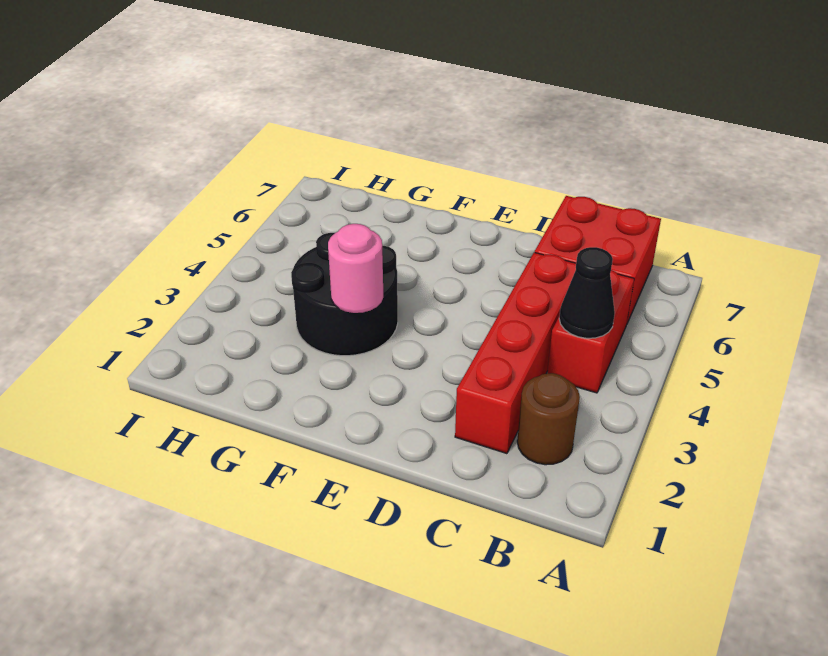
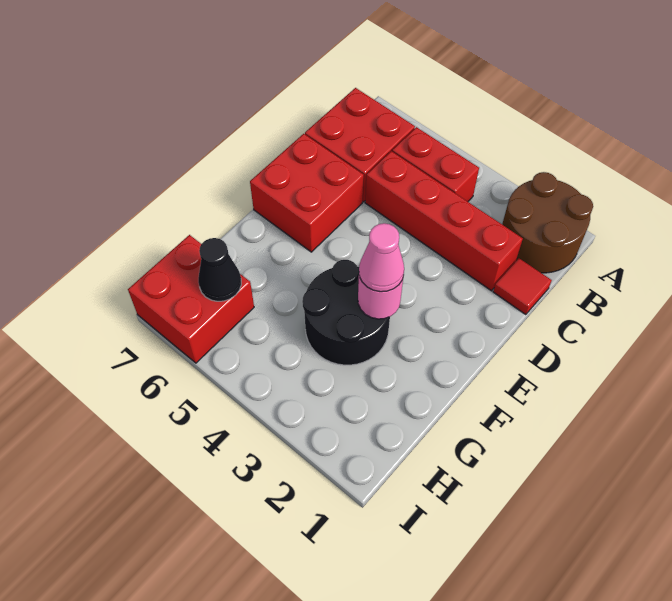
brown round brick B2 level 1 -> brown round brick A1:B2 level 1
black cone B4 level 2 -> black cone H6 level 2
none -> red tile C1 level 1
none -> red brick D6:E7 level 1
none -> pink cone F3 level 3
none -> red brick H6:I7 level 1

